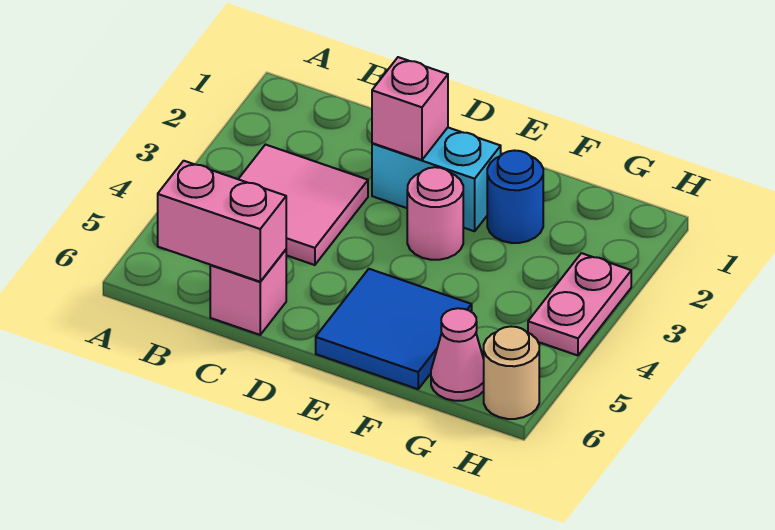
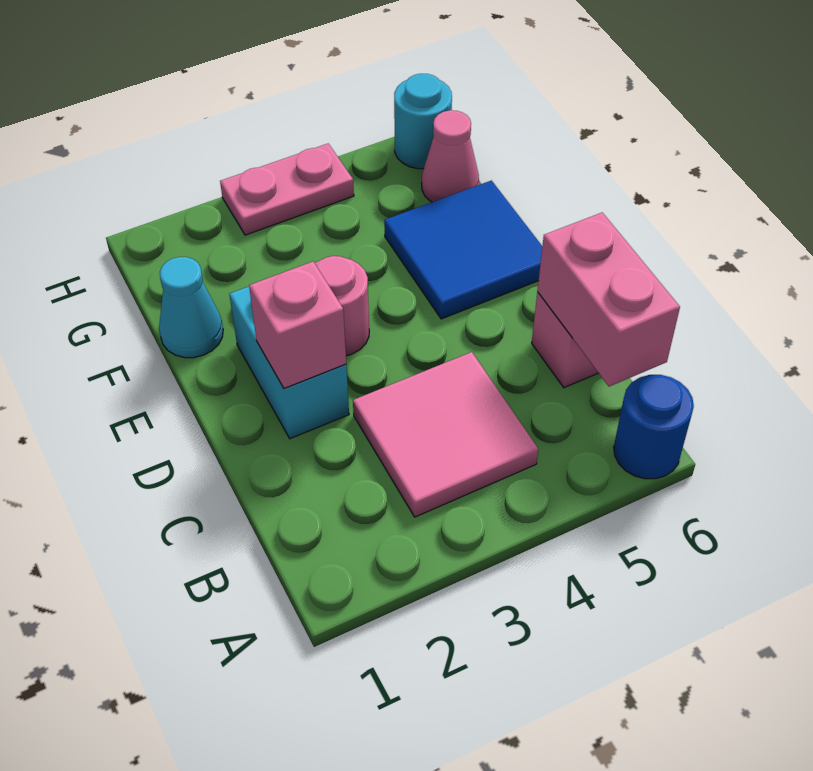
none -> cyan cone F1 level 1
blue round brick F2 level 1 -> blue round brick A6 level 1
tan round brick H6 level 1 -> cyan round brick H6 level 1

